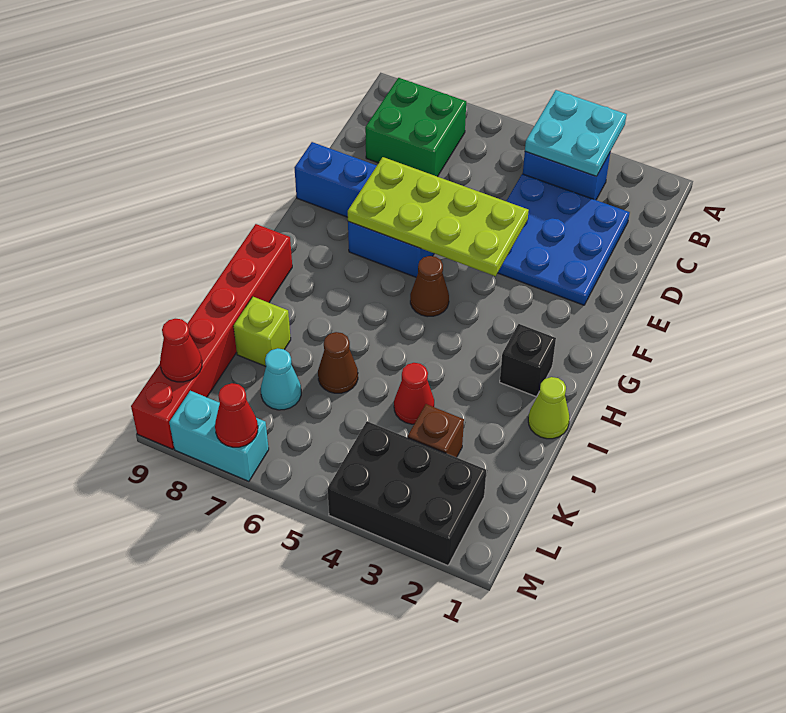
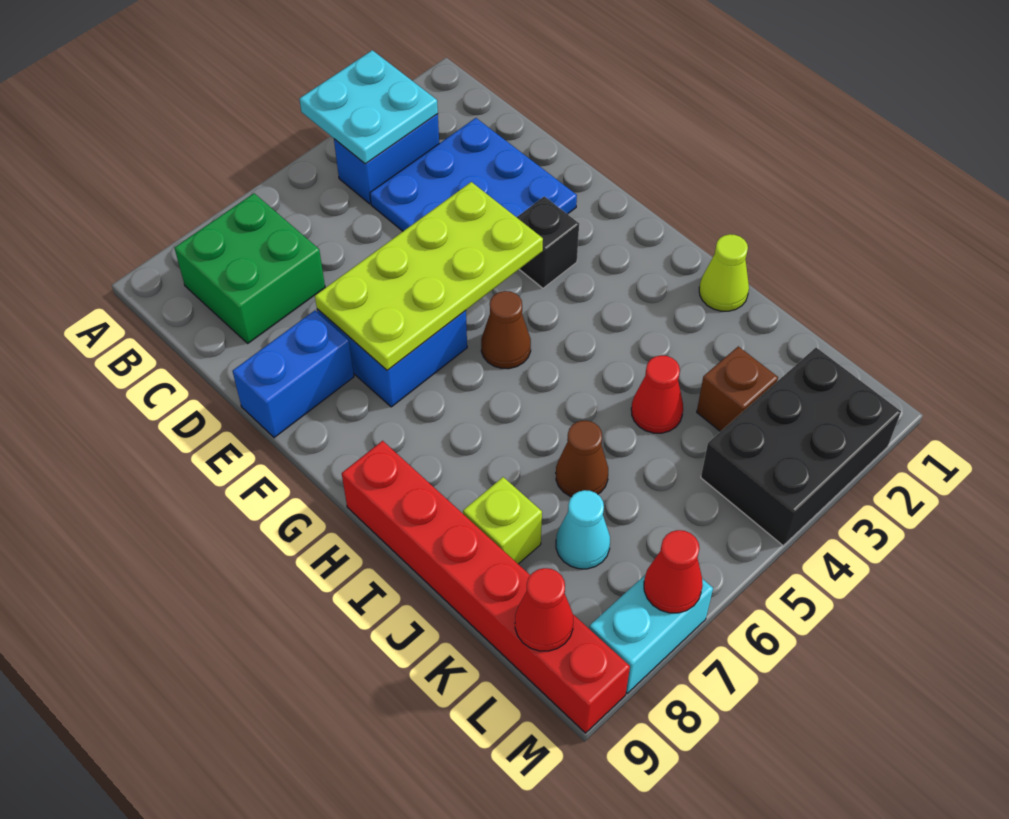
black brick H2 level 1 -> black brick F3 level 1

